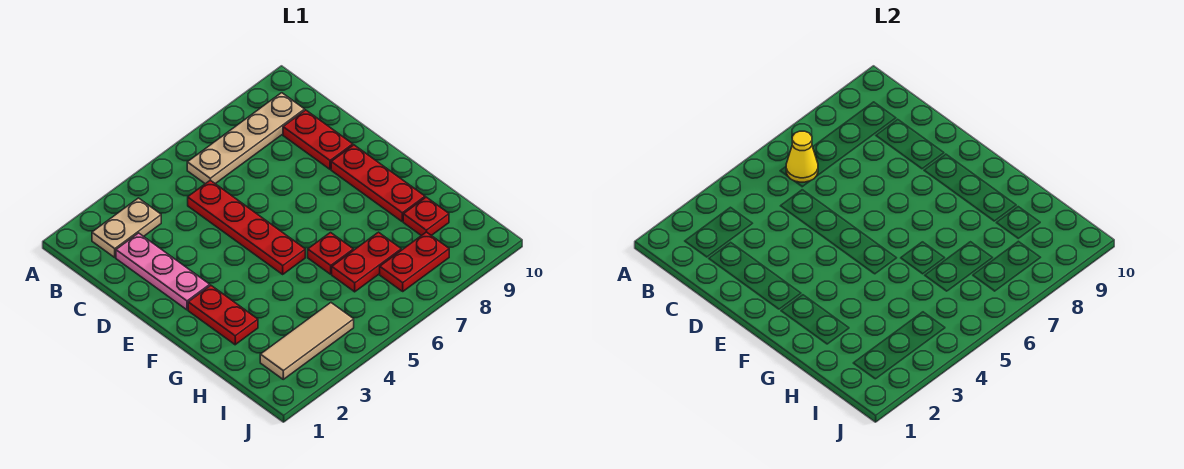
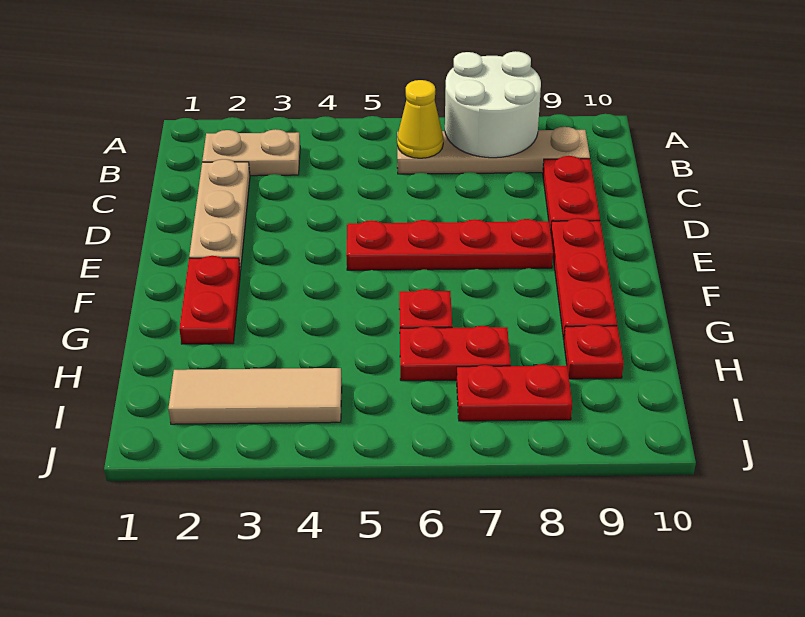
none -> white round brick A7:B8 level 2
pink plate C2:E2 level 1 -> tan plate C2:E2 level 1
red plate C5:F5 level 1 -> red plate E5:E8 level 1

